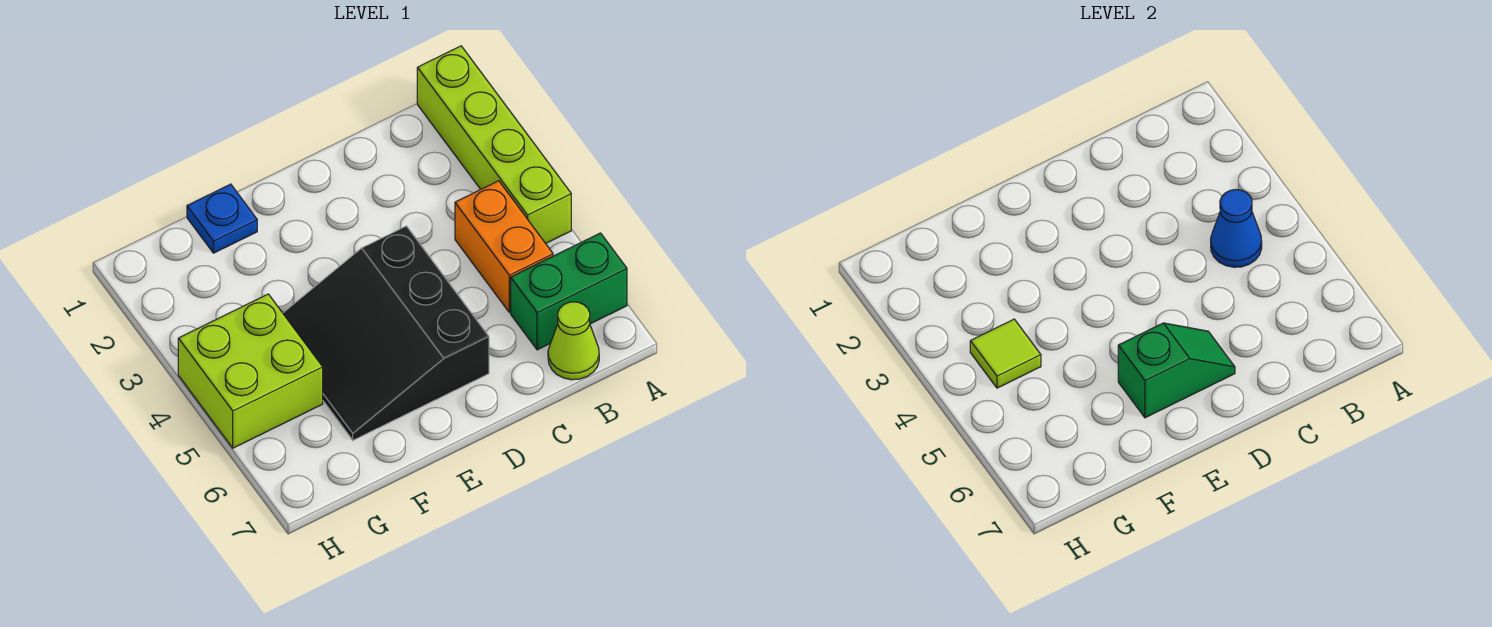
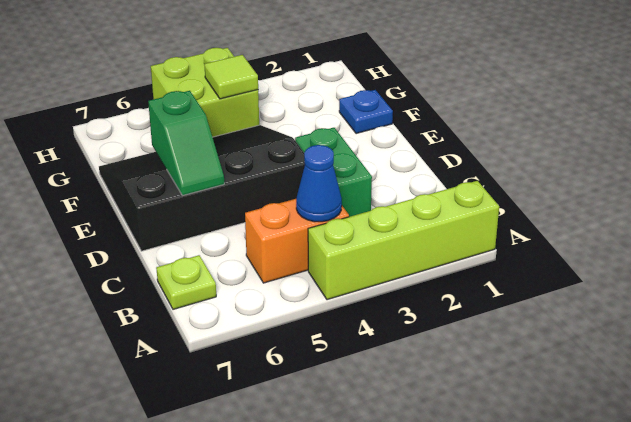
green brick A6:B6 level 1 -> green brick C3:D3 level 1
lime cone B7 level 1 -> lime plate B7 level 1
black slope D4:F6 level 1 top D -> black slope D4:F7 level 1 top D

